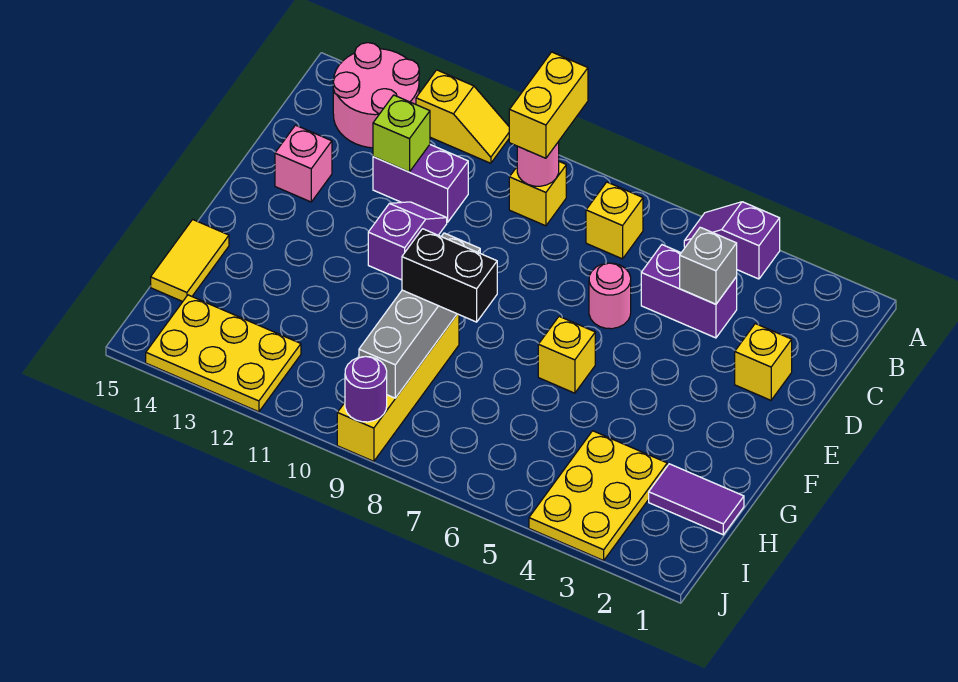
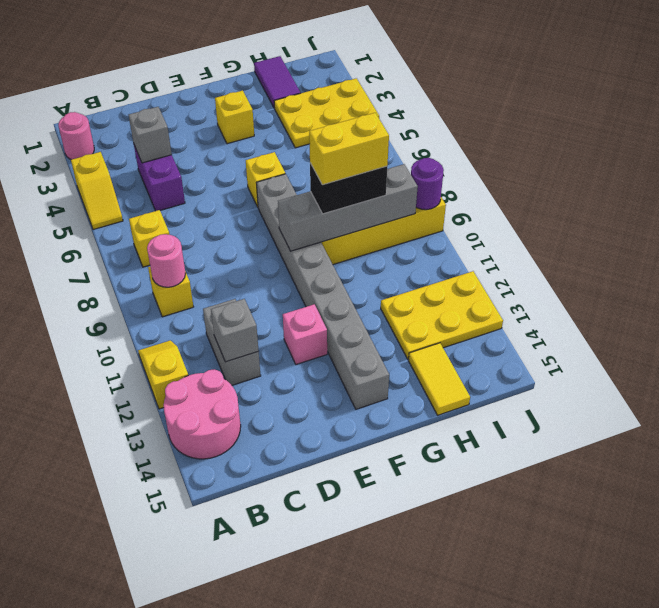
purple slope A4:A5 level 1 top 4 -> yellow slope A4:A5 level 1 top 4
yellow brick A9:B9 level 3 -> yellow brick G9:H9 level 4
purple brick C11:C12 level 1 -> grey brick C11:C12 level 1
lime brick C12 level 2 -> grey brick C12 level 2
yellow brick D2 level 1 -> yellow brick F3 level 1
pink round brick D6 level 1 -> pink round brick A2 level 1
purple slope D11:E11 level 1 top E -> none
pink brick D14 level 1 -> pink brick E12 level 1
none -> grey brick F7:F14 level 1
black brick G8:G9 level 3 -> black brick G9:H9 level 3
yellow tile G15:H15 level 1 -> yellow tile H14:H15 level 1
yellow plate I12:J14 level 1 -> yellow plate H12:J13 level 1

